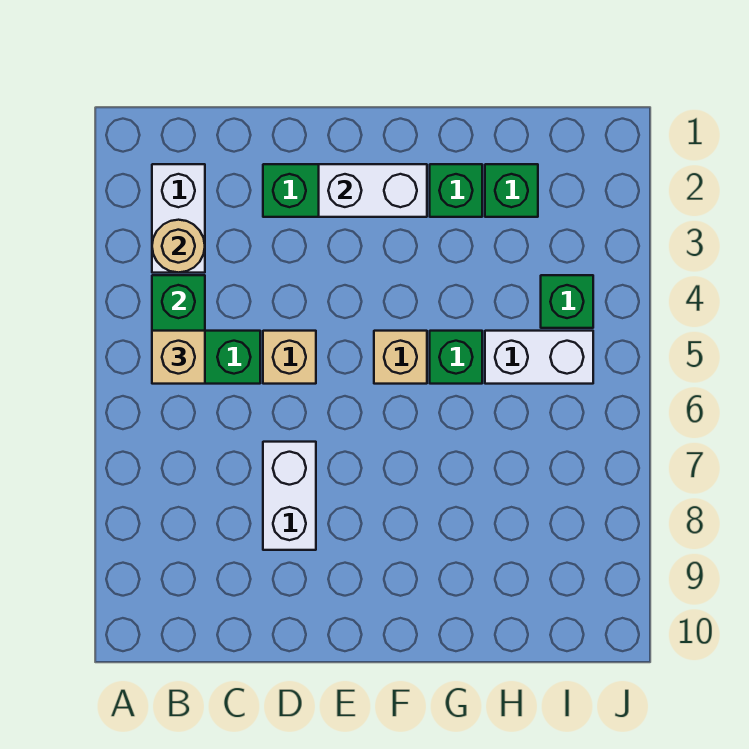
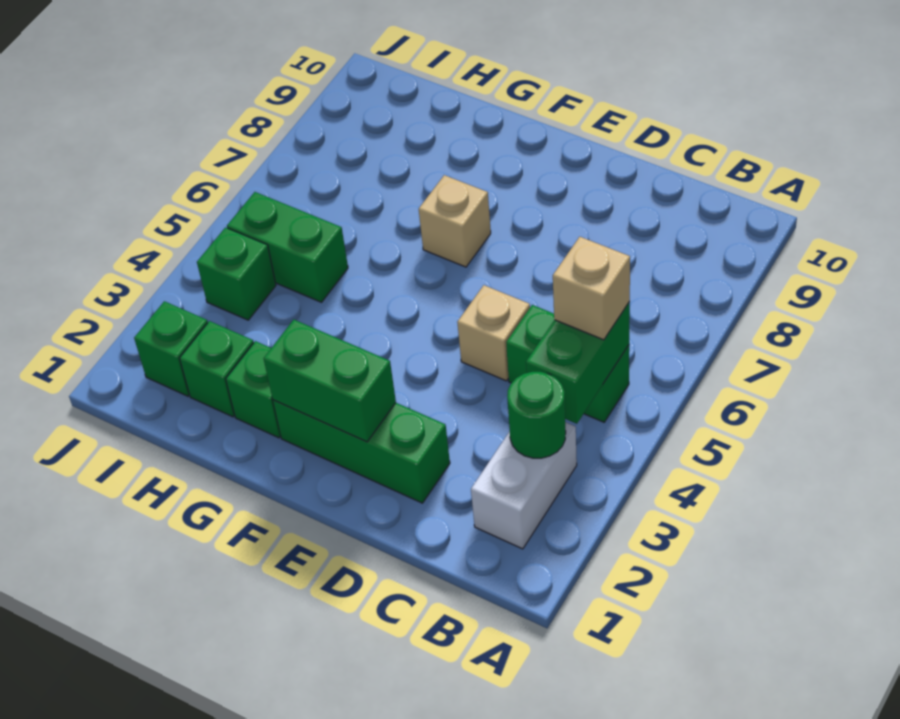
tan round brick B3 level 2 -> green round brick B3 level 2
white brick D7:D8 level 1 -> none
white brick E2:F2 level 2 -> green brick E2:F2 level 2
tan brick F5 level 1 -> tan brick F7 level 1
green brick G5 level 1 -> green brick I2 level 1
white brick H5:I5 level 1 -> green brick H5:I5 level 1

